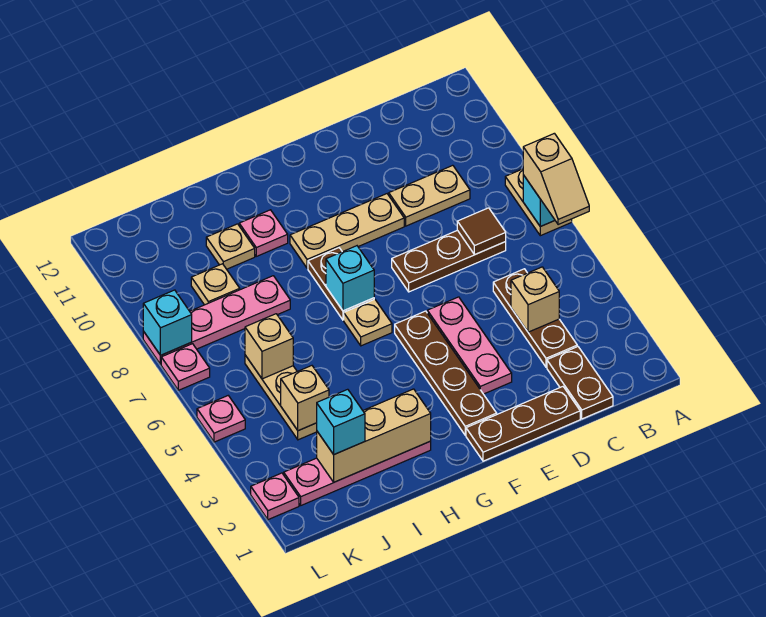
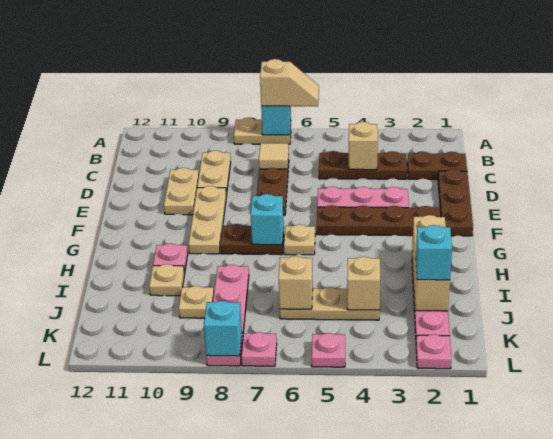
brown tile C7 level 2 -> tan tile C7 level 2
none -> tan plate D10:E10 level 1

